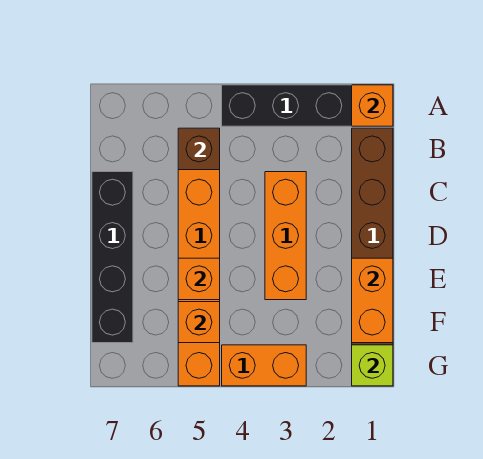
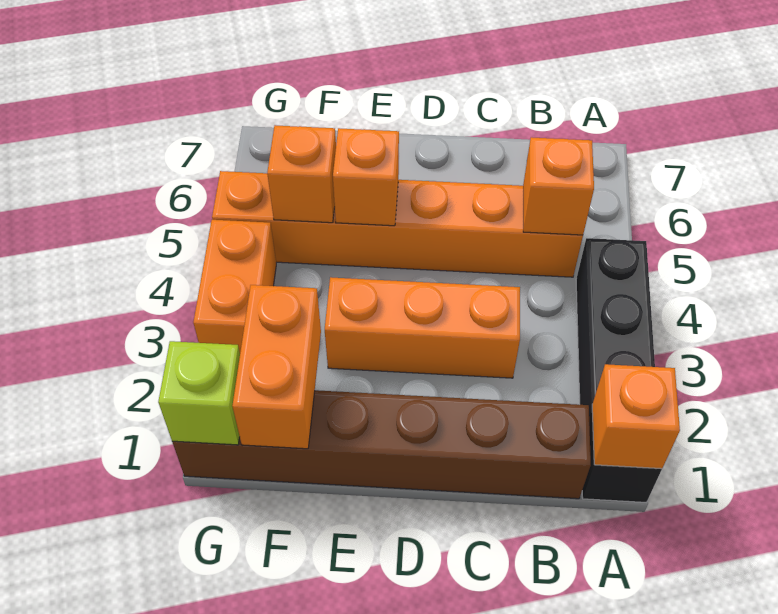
brown brick B5 level 2 -> orange brick B5 level 2
black brick C7:F7 level 1 -> none
orange brick E1:F1 level 2 -> orange brick F1:F2 level 2

